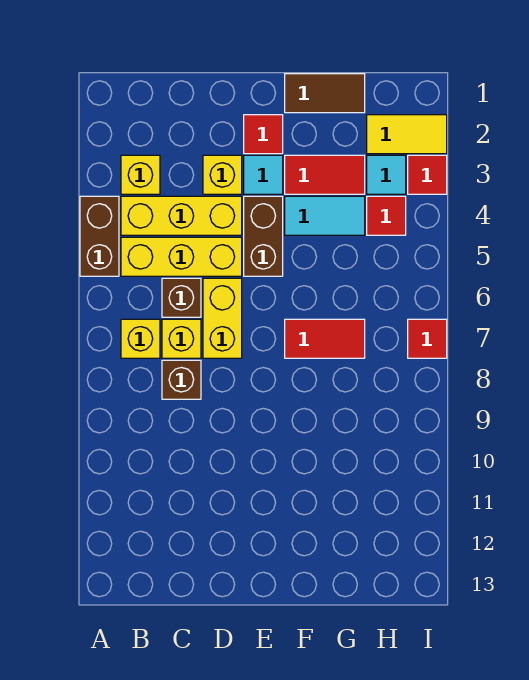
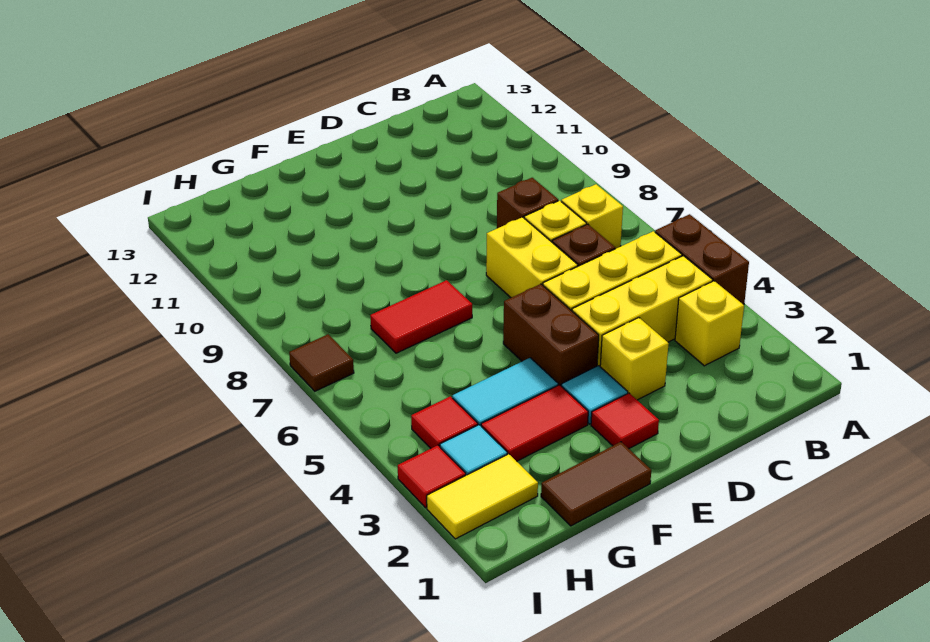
red tile I7 level 1 -> brown tile I7 level 1

